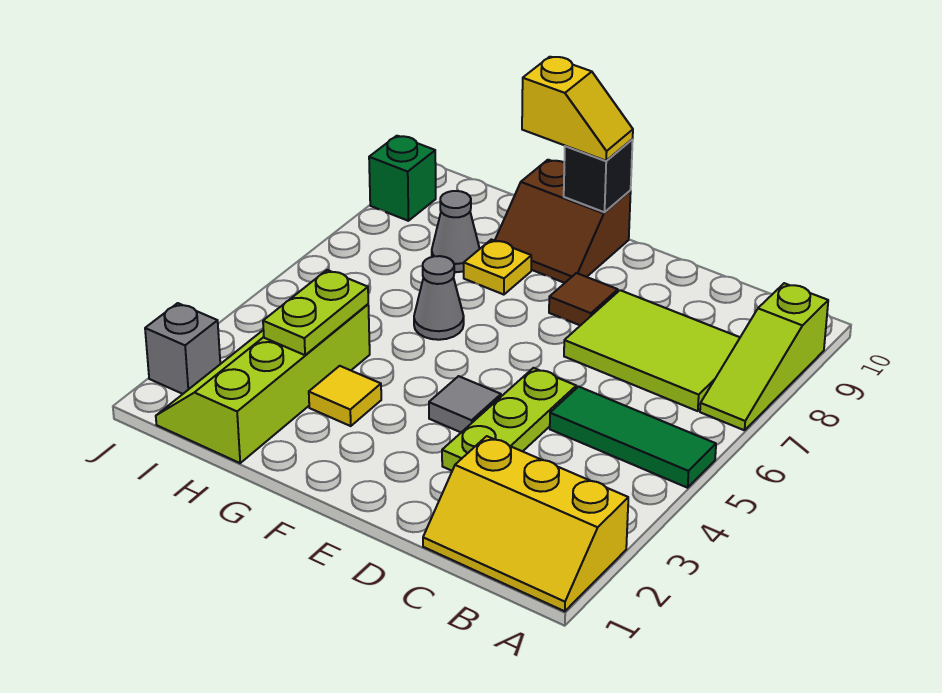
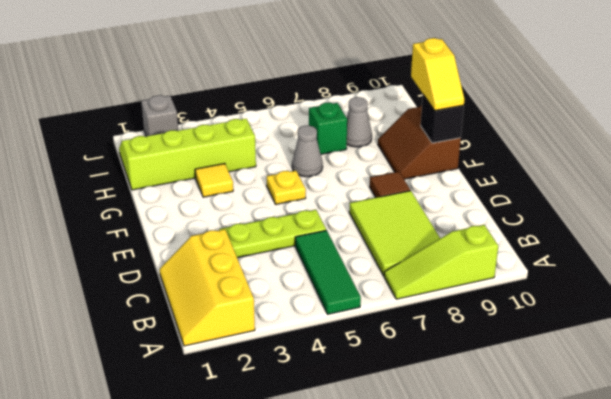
grey tile E4 level 1 -> none
yellow plate G8 level 1 -> yellow plate F5 level 1
lime plate H3:H4 level 2 -> none
green brick J9 level 1 -> green brick H7 level 1

